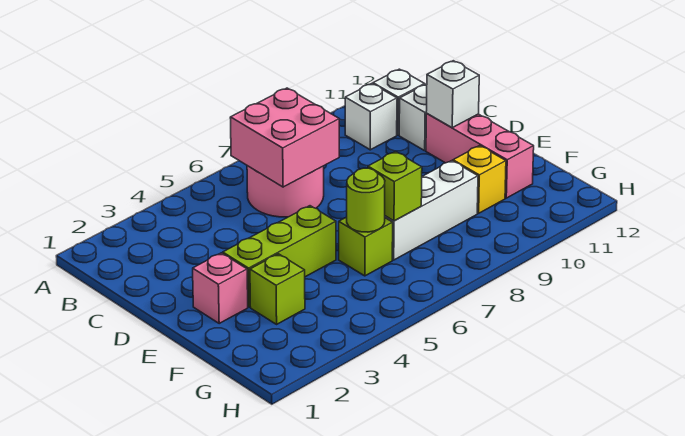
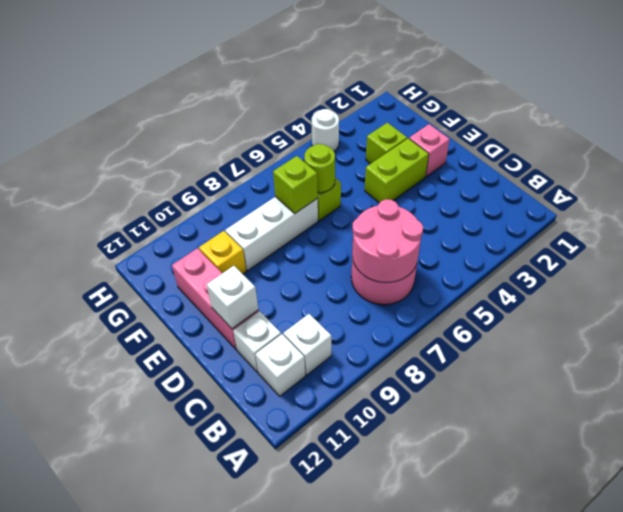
pink brick B6:C7 level 2 -> pink round brick B6:C7 level 2
lime brick E3:E5 level 1 -> lime brick E3:E4 level 1
none -> white round brick H4 level 1

